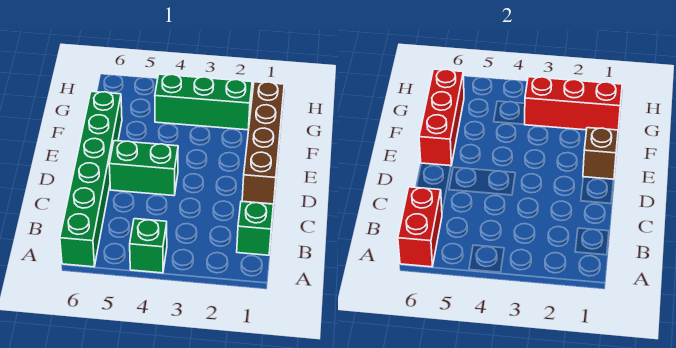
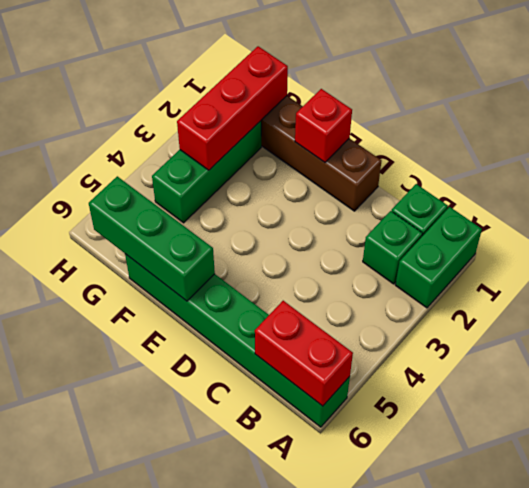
green brick A4 level 1 -> green brick B2 level 1
green brick D4:D5 level 1 -> green brick A1:A2 level 1
brown brick E1 level 2 -> red brick E1 level 2
red brick E6:G6 level 2 -> green brick E6:G6 level 2

